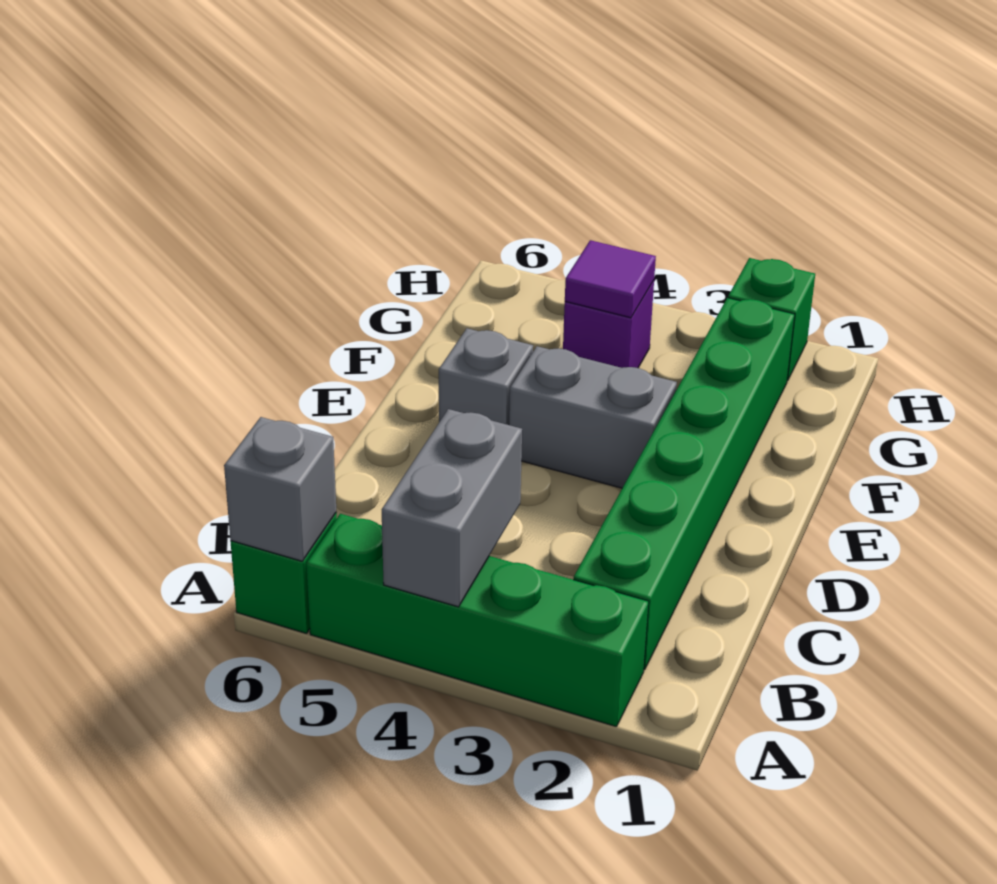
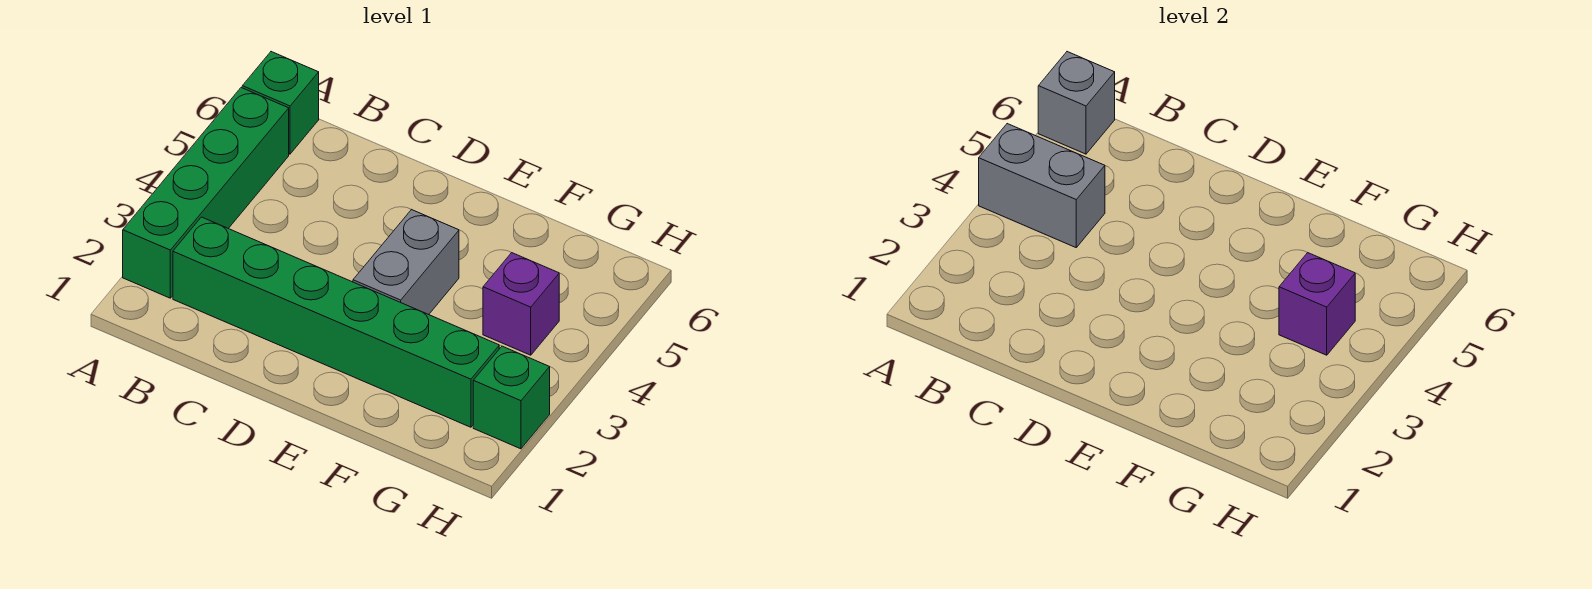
grey brick E5 level 1 -> none
purple tile G4 level 2 -> purple brick G4 level 2

